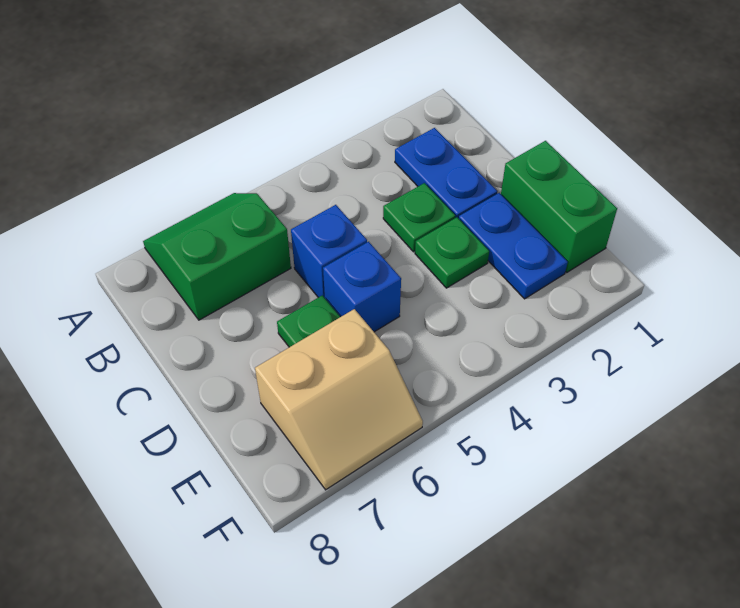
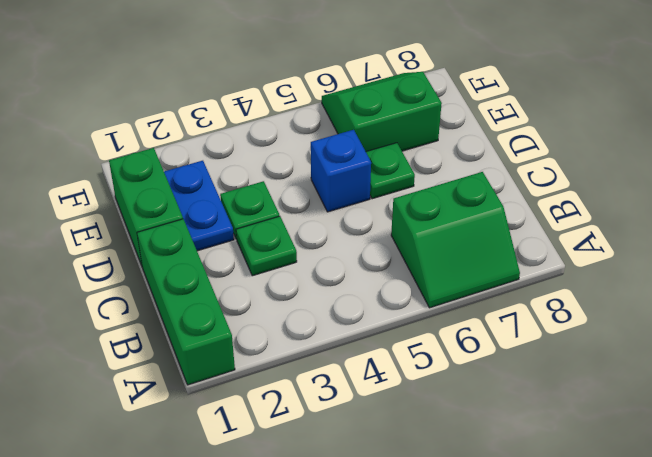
none -> green brick A1:C1 level 1
blue plate B2:C2 level 1 -> none
blue brick C5 level 1 -> none
tan slope E6:F7 level 1 top E -> green slope E6:F7 level 1 top E

